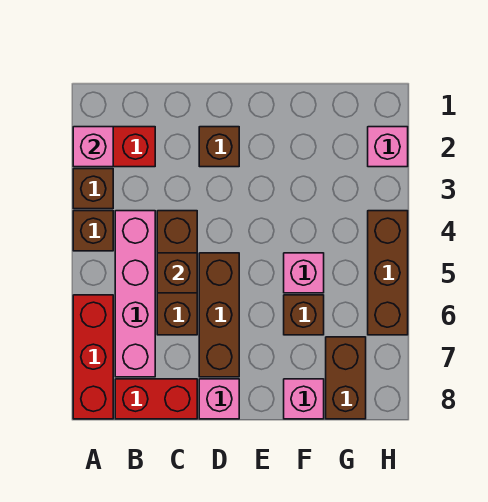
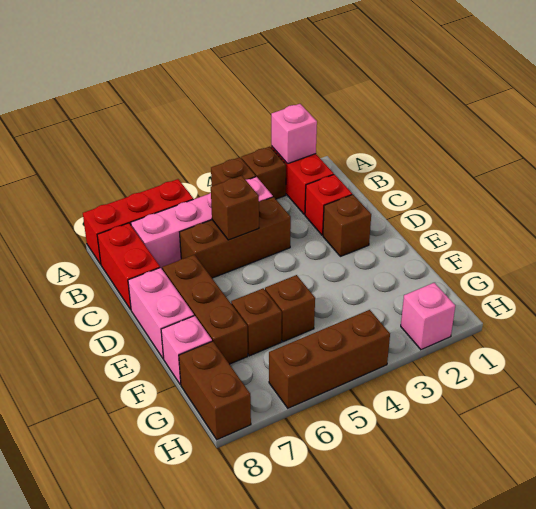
none -> red brick C2 level 1
brown brick D5:D7 level 1 -> brown brick D7:F7 level 1
pink brick D8 level 1 -> pink brick D8:E8 level 1
pink brick F5 level 1 -> brown brick F5 level 1
brown brick G7:G8 level 1 -> brown brick G8:H8 level 1

